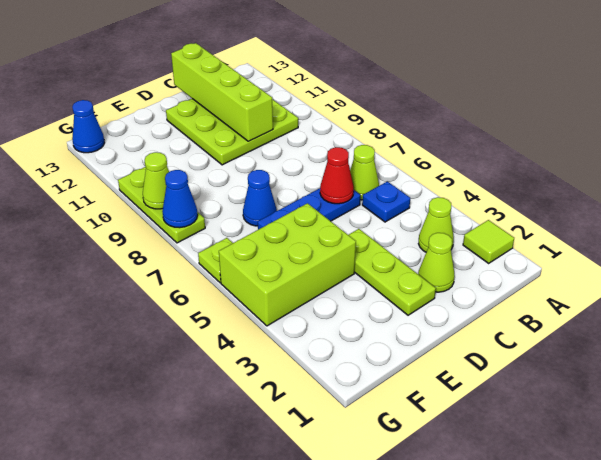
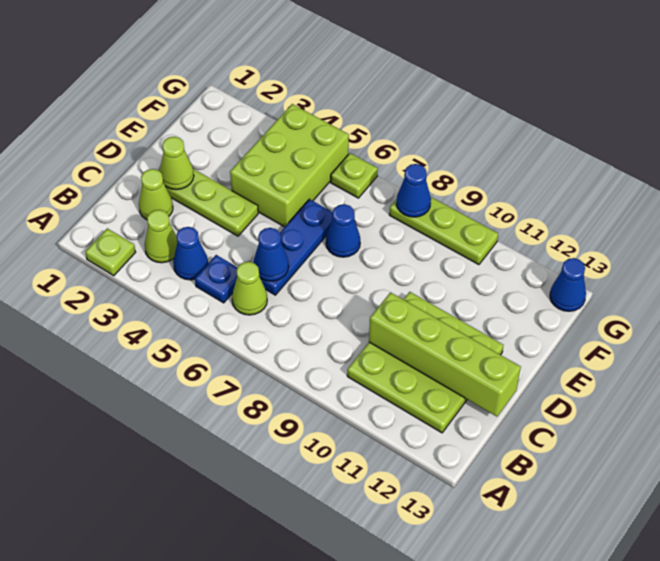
lime tile A2 level 1 -> lime plate A2 level 1
none -> blue cone B4 level 1
red cone C6 level 2 -> blue cone C6 level 2
lime cone G9 level 2 -> lime cone D2 level 2

